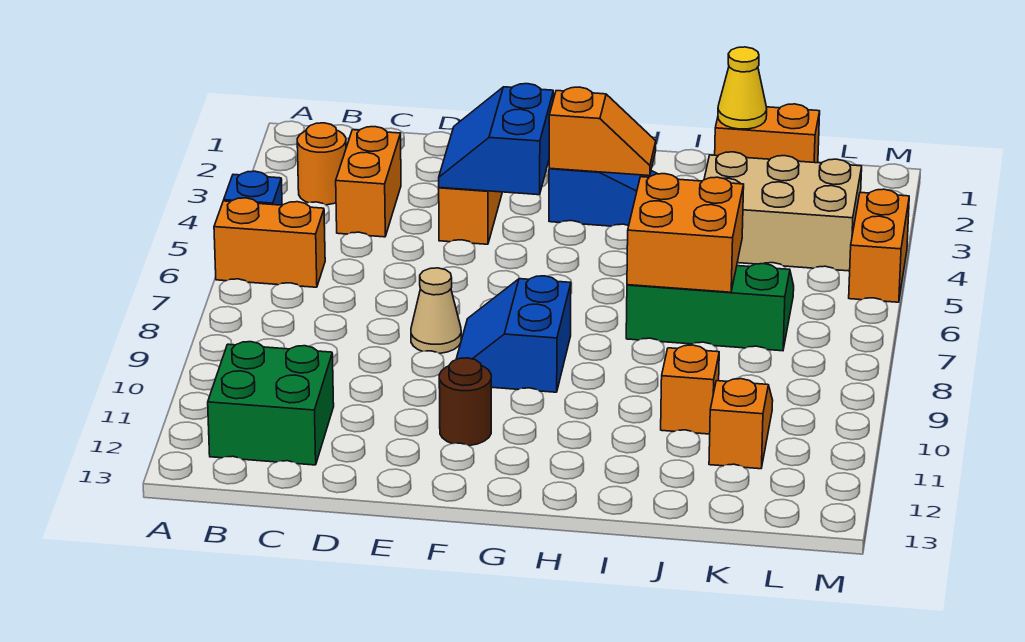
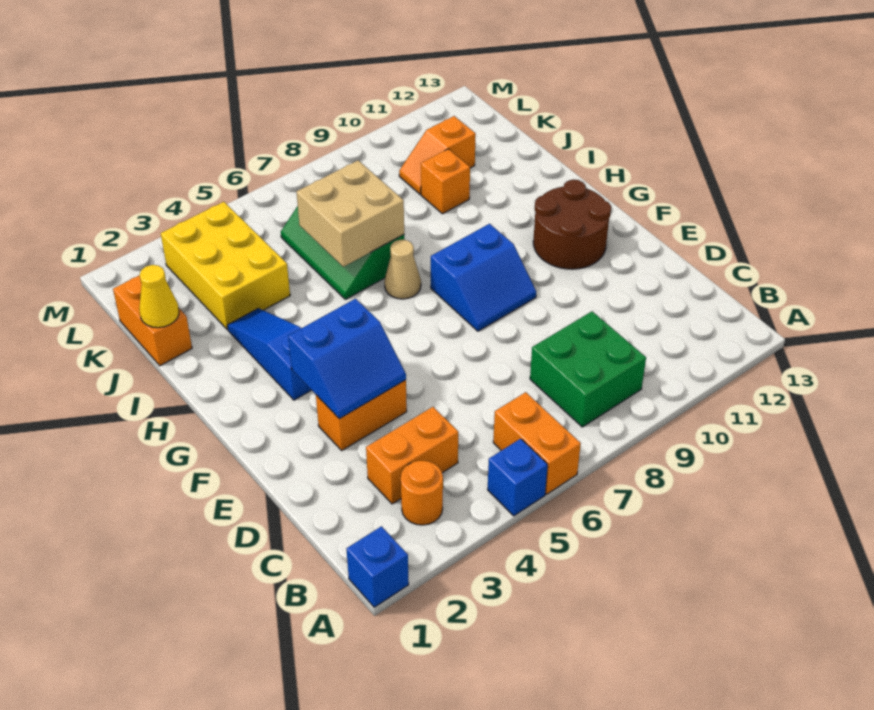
none -> blue brick A1 level 1
green brick B11:C12 level 1 -> green brick B8:C9 level 1
tan cone E8 level 1 -> tan cone H7 level 1
brown round brick F11 level 1 -> brown round brick F11:G12 level 1
orange slope G3:H3 level 2 top G -> none
orange brick I6:J7 level 2 -> tan brick I6:J7 level 2
tan brick J3:L4 level 1 -> yellow brick J3:L4 level 1
orange brick M4:M5 level 1 -> none

